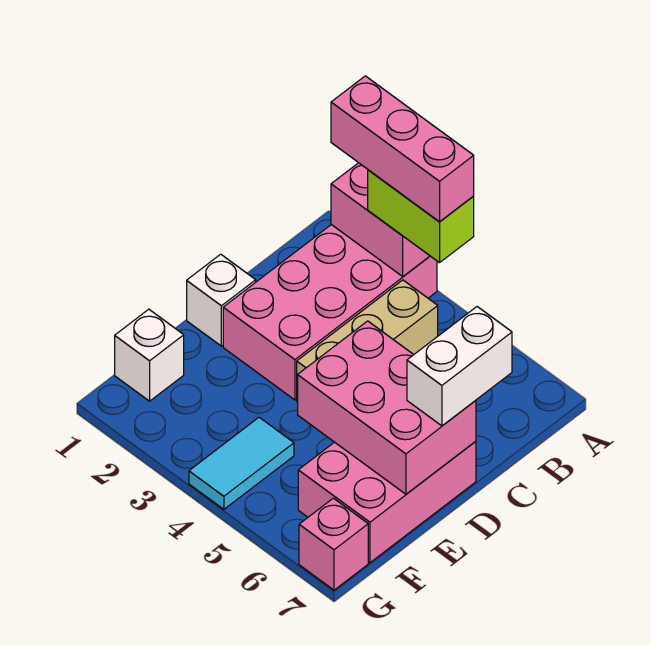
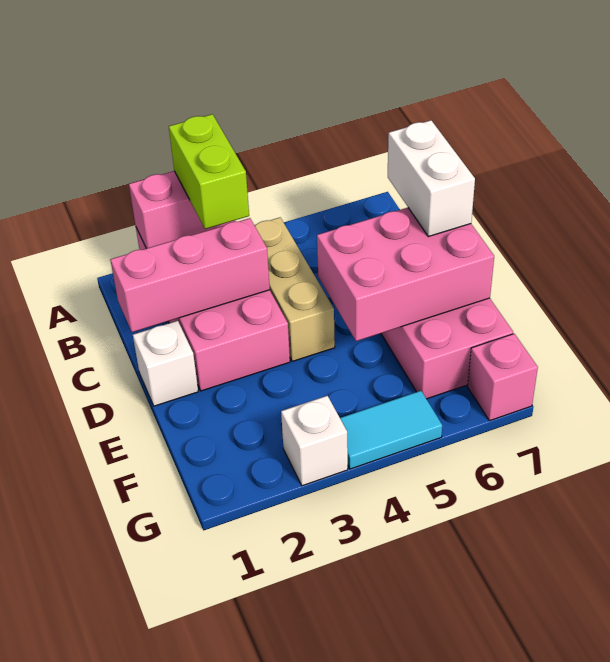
pink brick A2:A4 level 4 -> pink brick C1:C3 level 2
lime brick A3:A4 level 3 -> lime brick A3:B3 level 3
white brick F1 level 1 -> white brick G3 level 1
cyan tile F4:G4 level 1 -> cyan tile G4:G5 level 1

